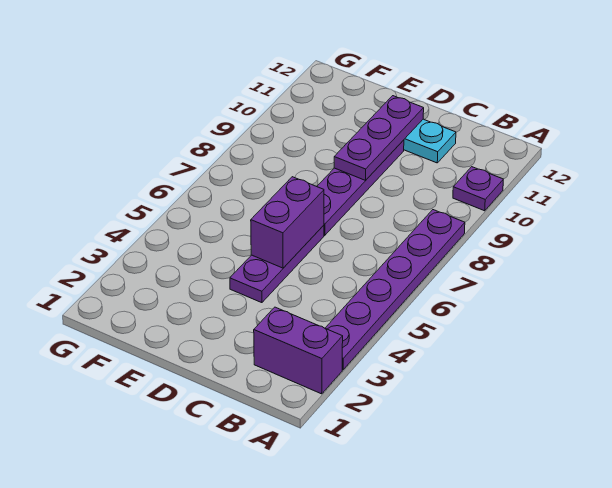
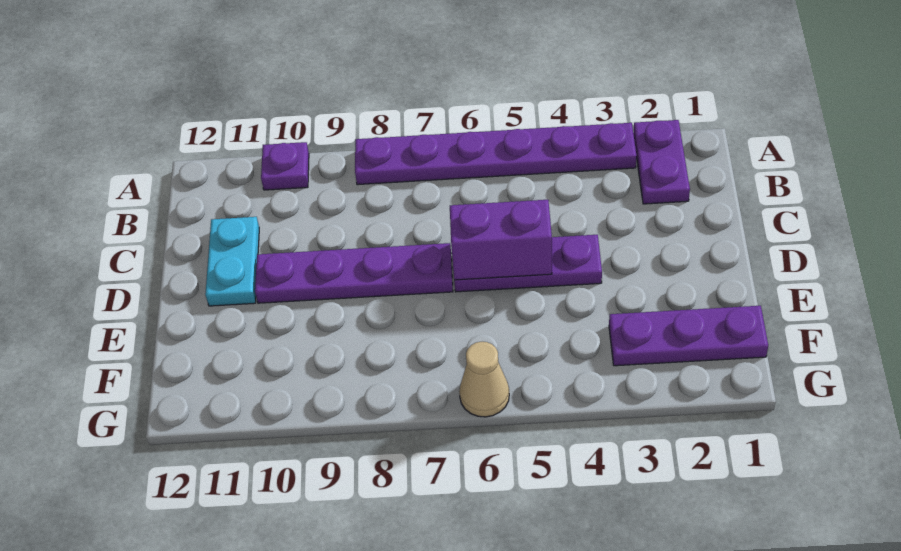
purple brick A2:B2 level 1 -> purple plate A2:B2 level 1
purple plate D9:D11 level 2 -> purple plate F1:F3 level 1
none -> tan cone G6 level 1

